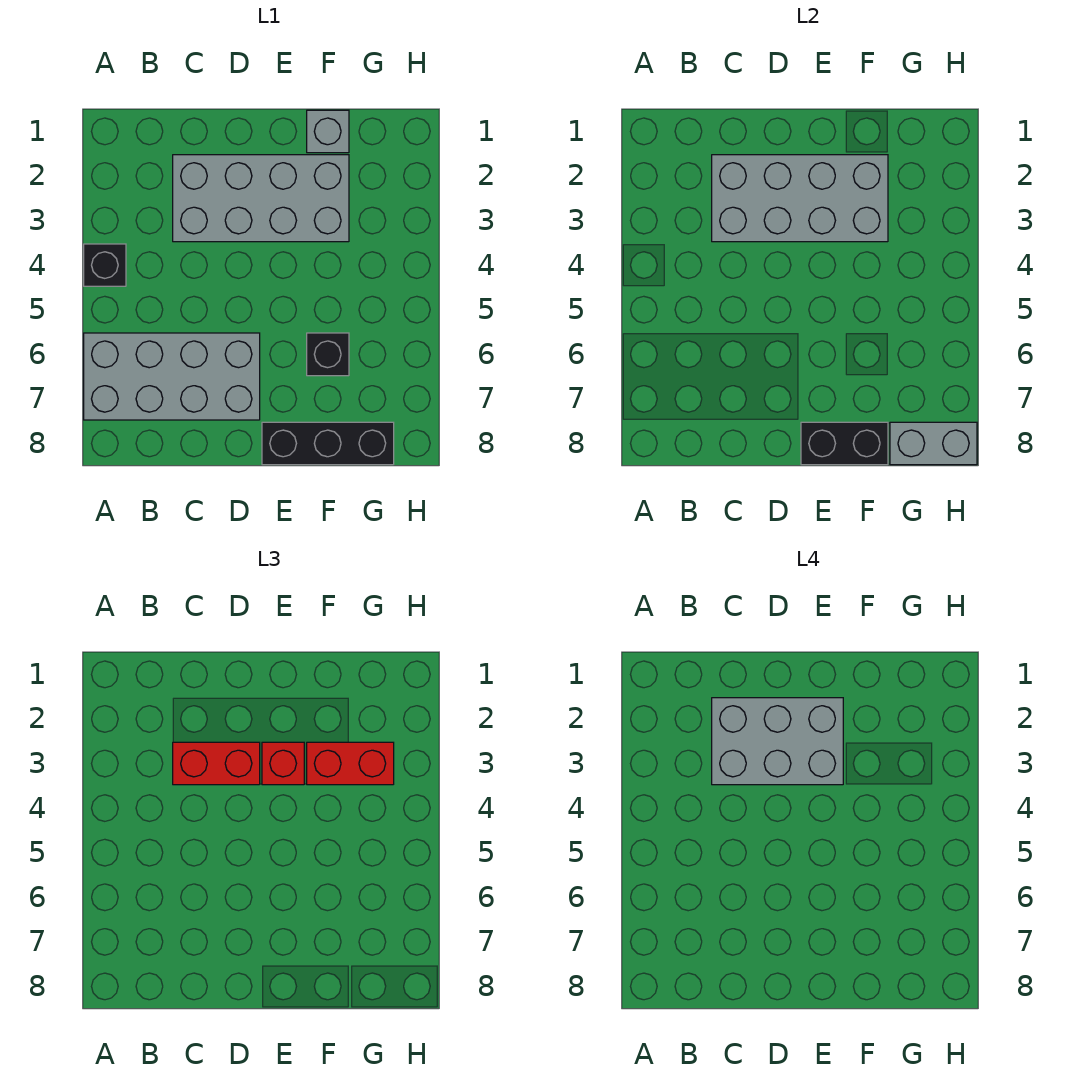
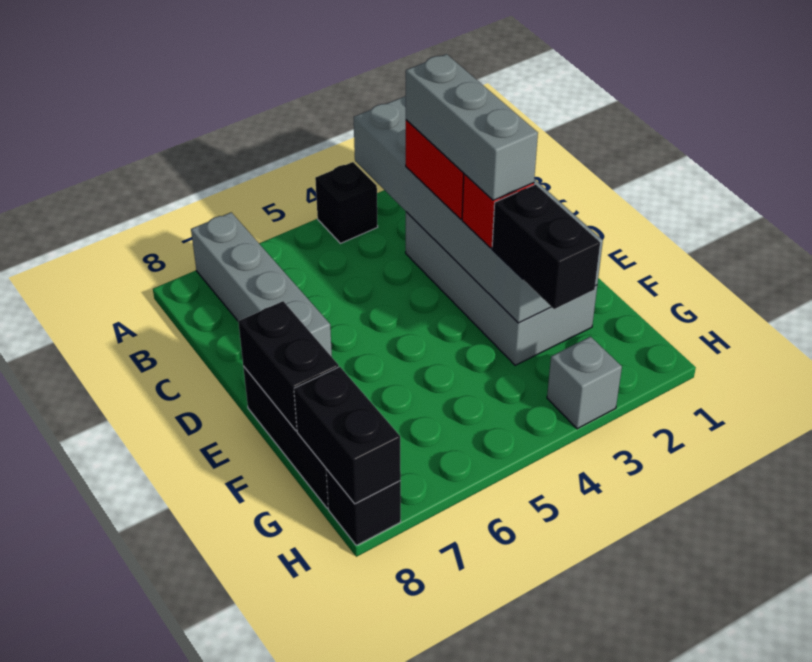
grey brick A6:D7 level 1 -> grey brick A7:D7 level 1
grey brick C2:F3 level 2 -> grey brick A2:F3 level 2
grey brick C2:E3 level 4 -> grey brick C3:E3 level 4
grey brick F1 level 1 -> grey brick H3 level 1
red brick F3:G3 level 3 -> black brick F3:G3 level 3
black brick F6 level 1 -> black brick H8 level 1
grey brick G8:H8 level 2 -> black brick G8:H8 level 2

